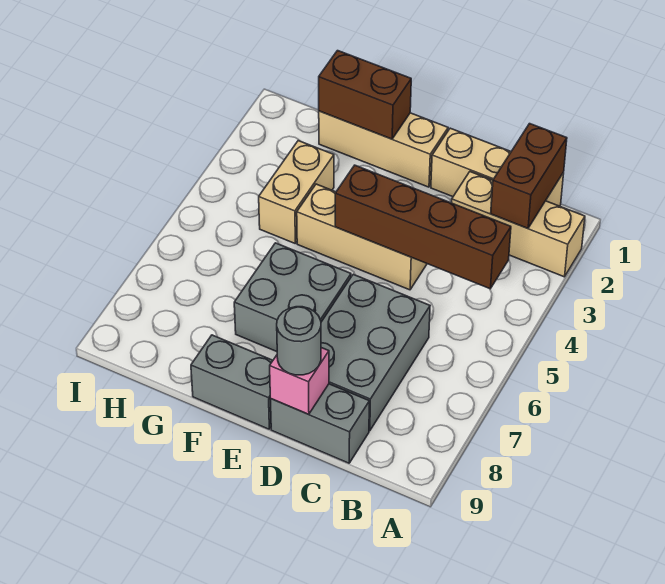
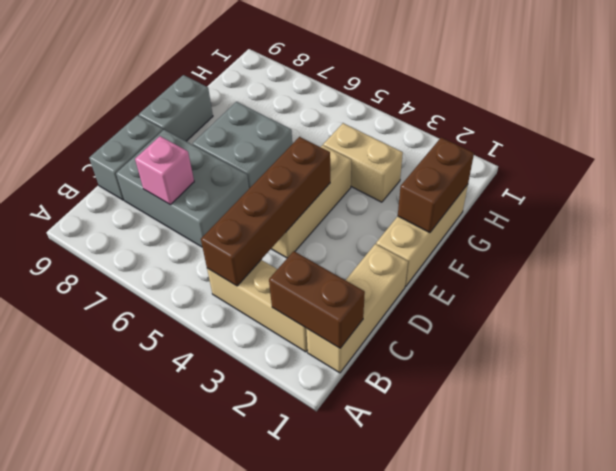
tan brick A2:C2 level 1 -> tan brick B2:B4 level 1
pink brick D9 level 2 -> pink brick C7 level 2
grey round brick D9 level 3 -> none

